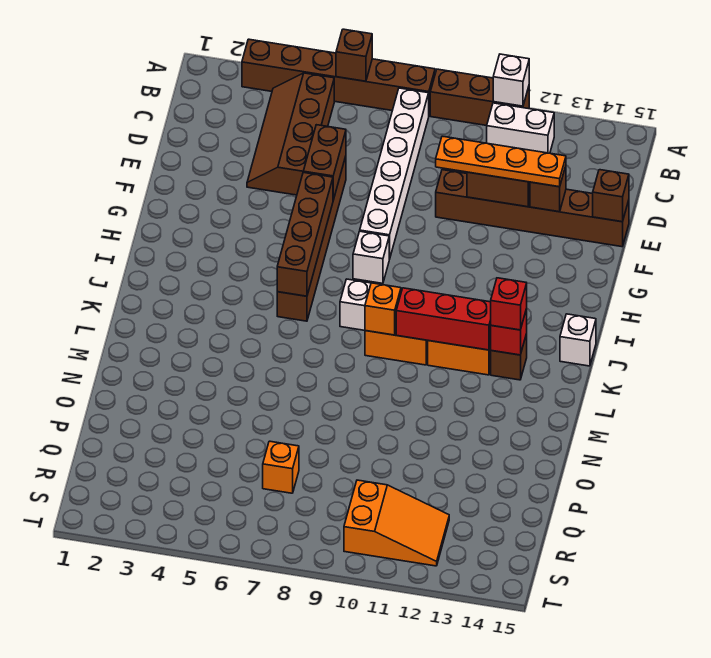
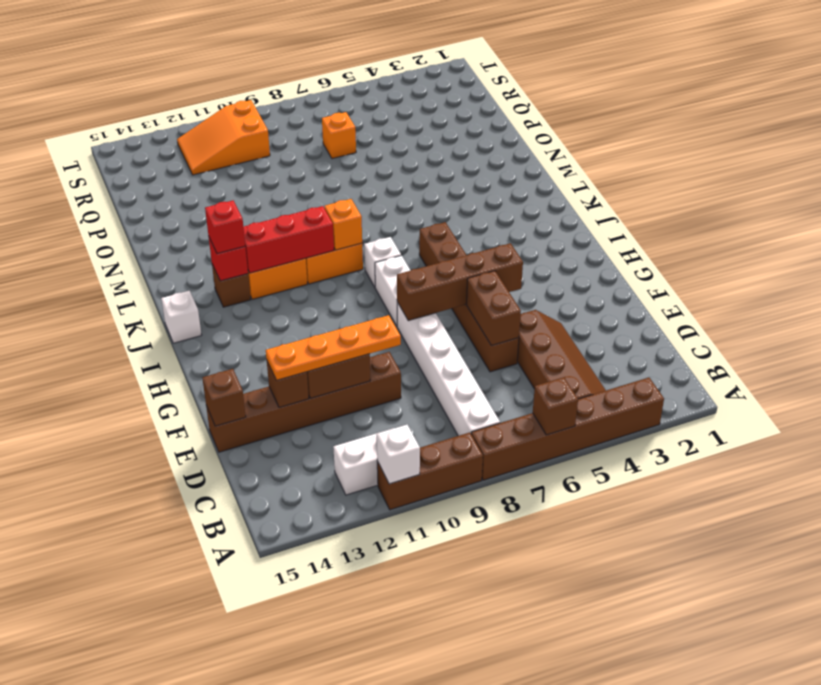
brown brick G6:J6 level 2 -> brown brick G5:G8 level 2
white brick H8 level 1 -> white brick H8:I8 level 1

